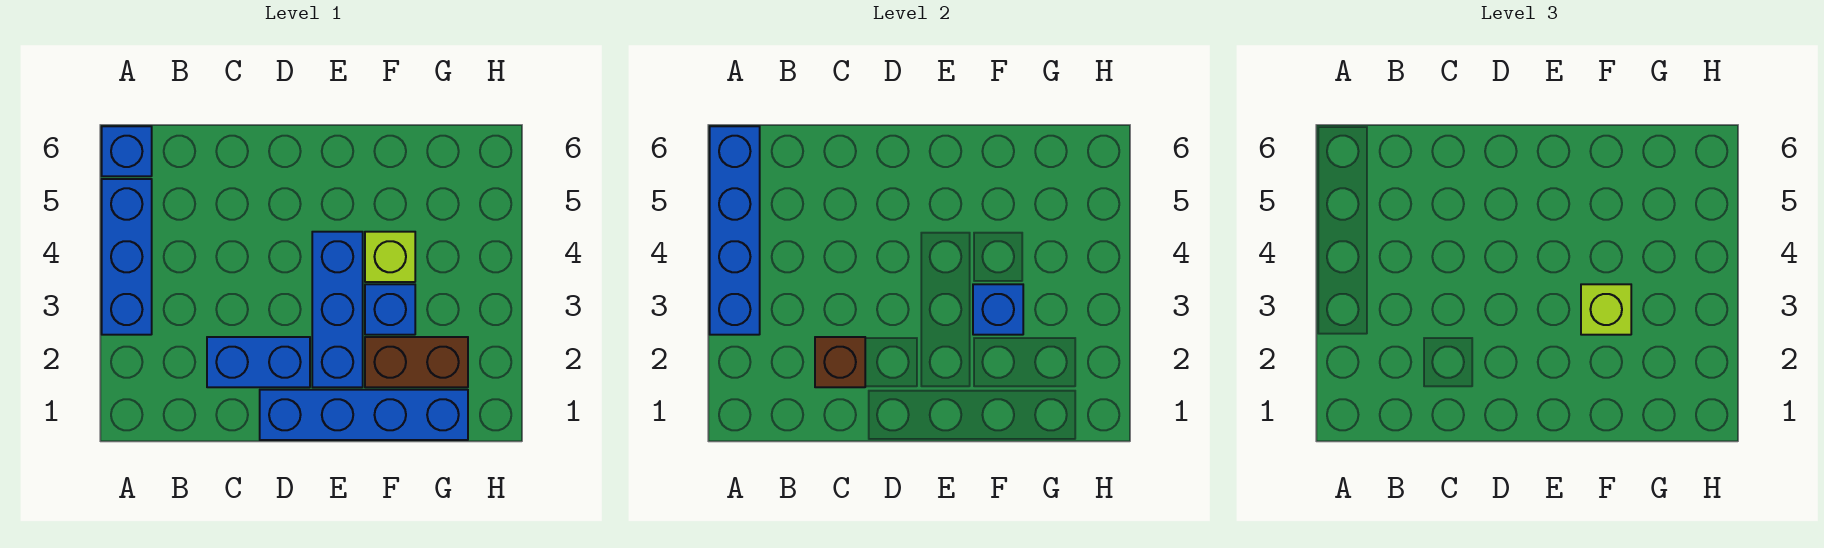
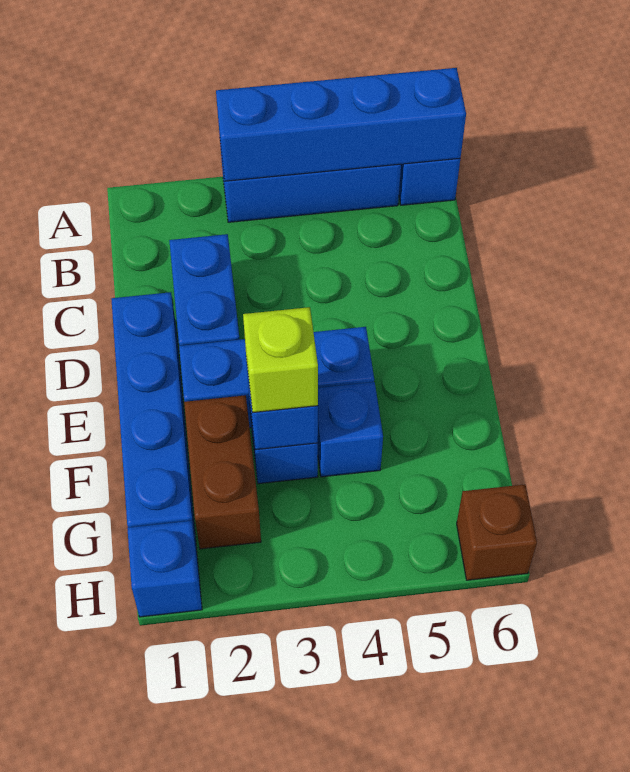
brown brick C2 level 2 -> brown brick H6 level 1
lime brick F4 level 1 -> blue brick F4 level 1
none -> blue brick H1 level 1

